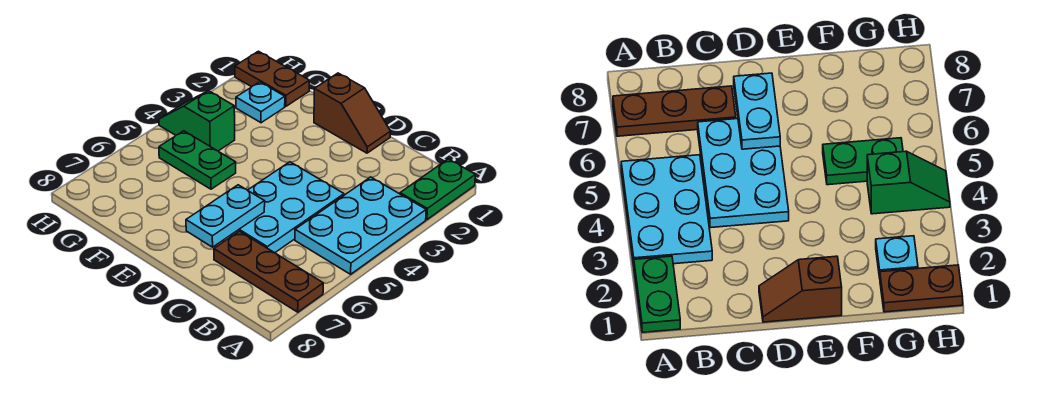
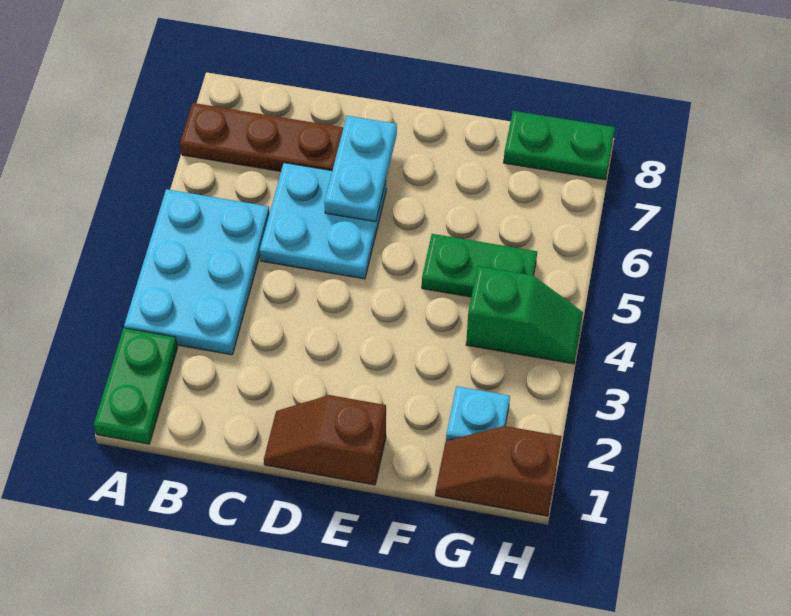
cyan plate C4:D6 level 1 -> cyan plate C5:D6 level 1
brown plate G1:H1 level 1 -> brown slope G1:H1 level 1 top H
none -> green plate G8:H8 level 1

